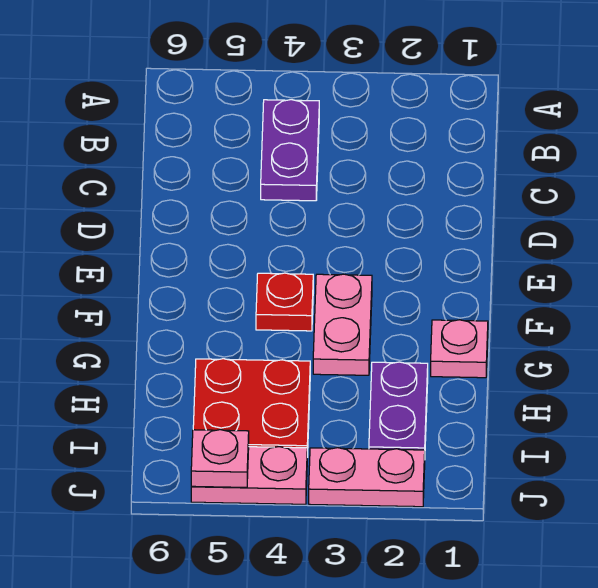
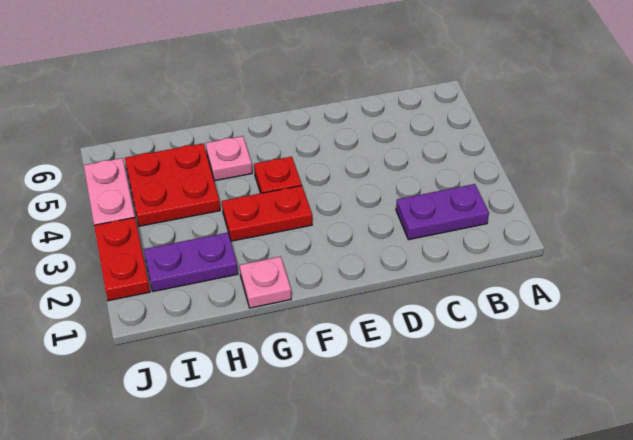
purple plate B4:C4 level 1 -> purple plate B2:C2 level 1
pink plate F3:G3 level 1 -> red plate F3:G3 level 1
pink plate J2:J3 level 1 -> red plate J2:J3 level 1
pink plate J5 level 2 -> pink plate G5 level 1

